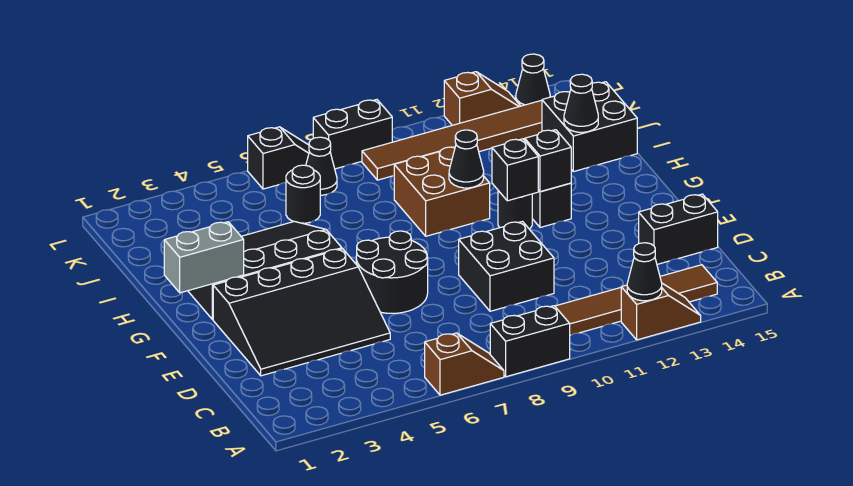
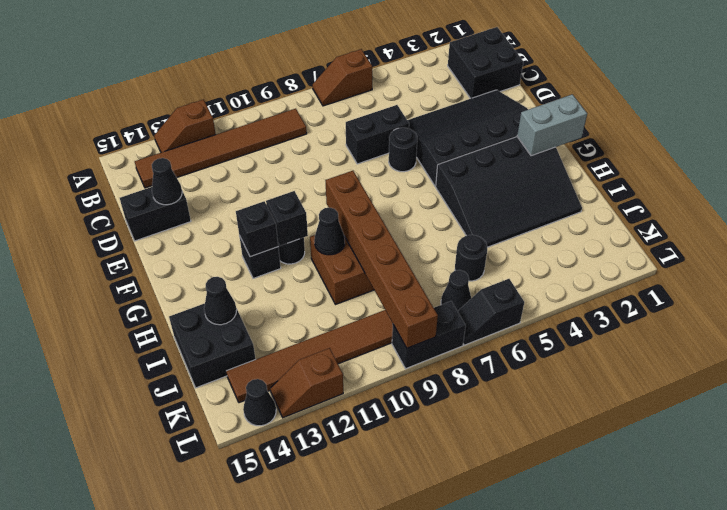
black brick A8:A9 level 1 -> black brick D6:D7 level 1
black cone A12 level 2 -> black cone D14 level 2
black brick D9:E10 level 1 -> black brick B1:C2 level 1
black round brick E6:F7 level 1 -> black round brick E6 level 1
none -> brown brick G9:L9 level 2

